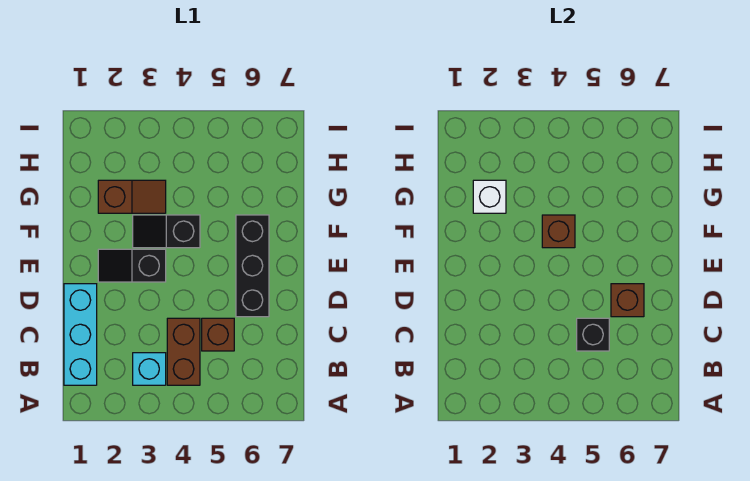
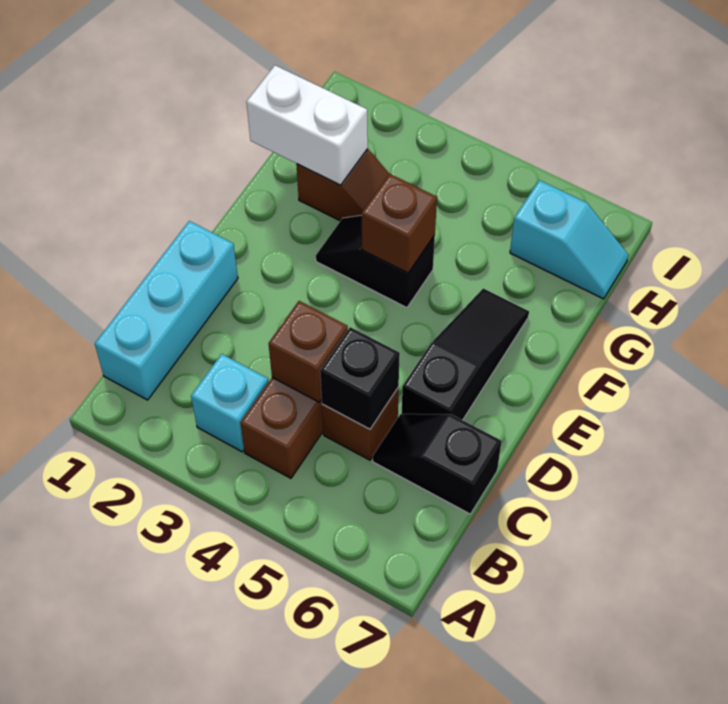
black brick D6:F6 level 1 -> black slope D6:F6 level 1 top D
brown brick D6 level 2 -> brown brick C4 level 2
black slope E2:E3 level 1 top 3 -> black slope C6:C7 level 1 top 7
white brick G2 level 2 -> white brick G1:G2 level 2
none -> cyan slope H6:H7 level 1 top 6

